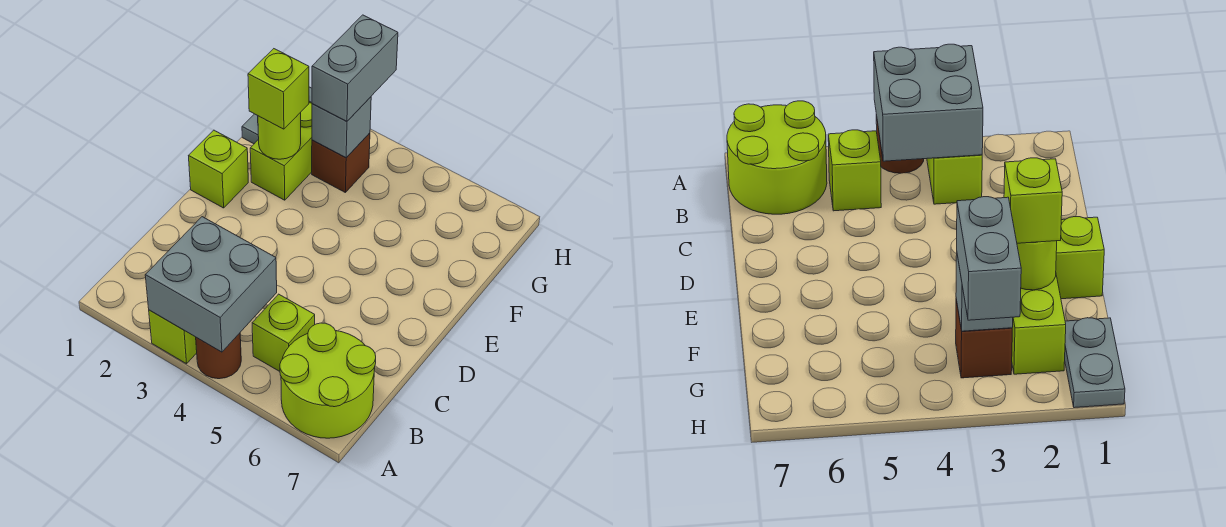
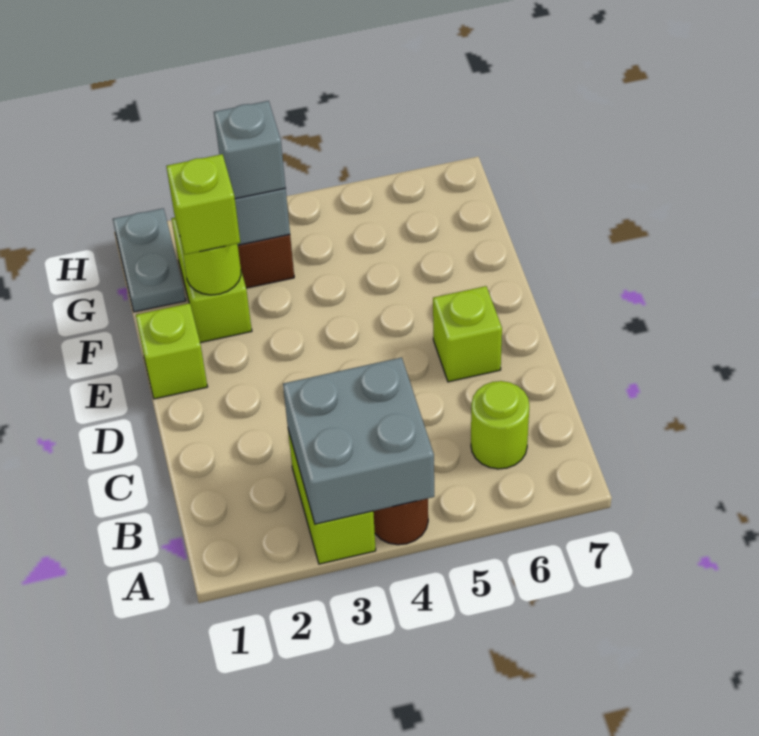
lime round brick A6:B7 level 1 -> lime round brick B6 level 1
lime brick B5 level 1 -> lime brick D6 level 1
grey brick G3:H3 level 3 -> grey brick G3 level 3

